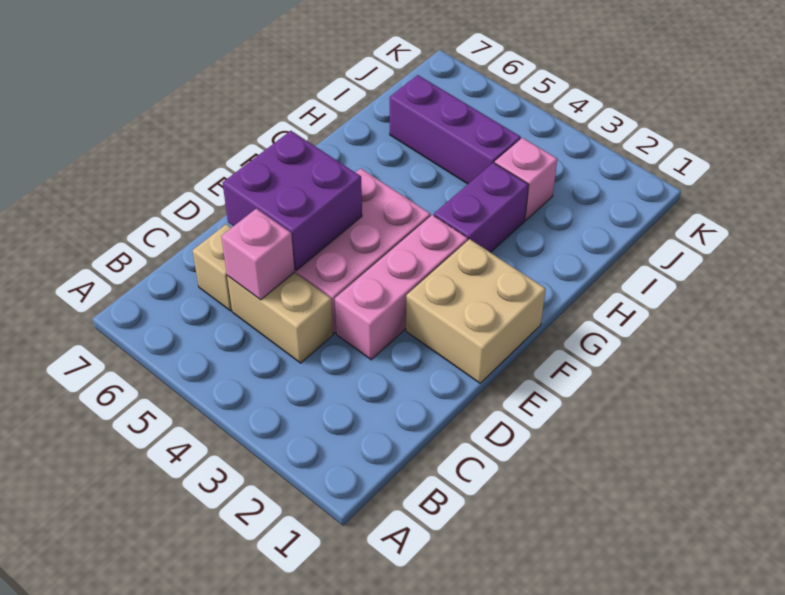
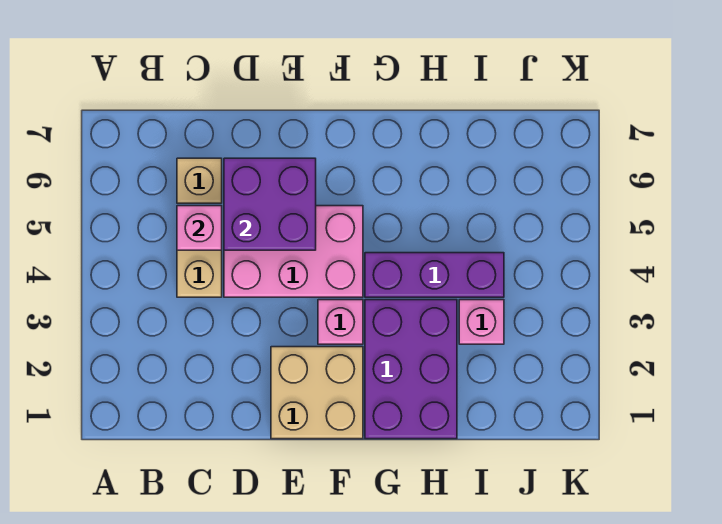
pink brick D3:F3 level 1 -> pink brick F3 level 1
purple brick G3:H3 level 1 -> purple brick G1:H3 level 1
purple brick I4:I6 level 1 -> purple brick G4:I4 level 1

